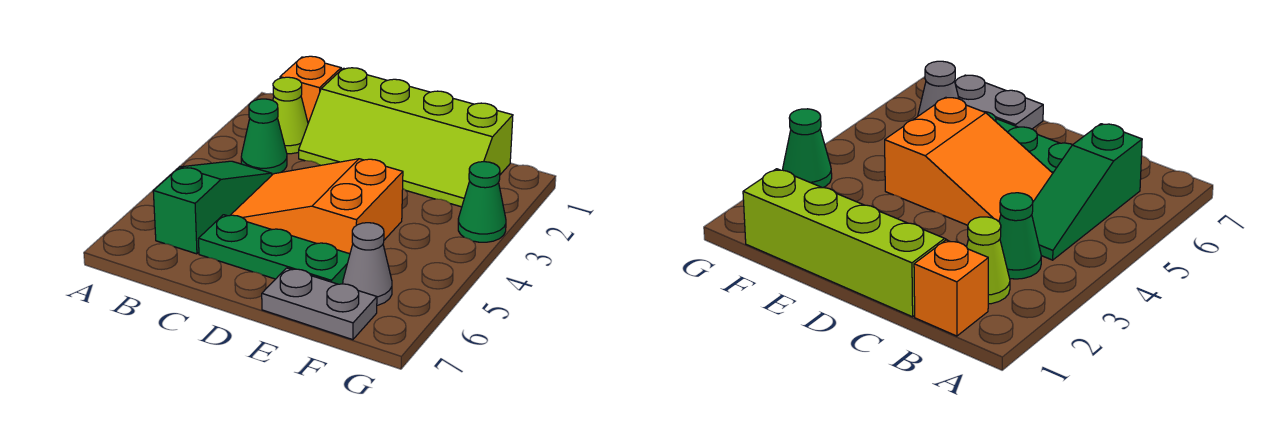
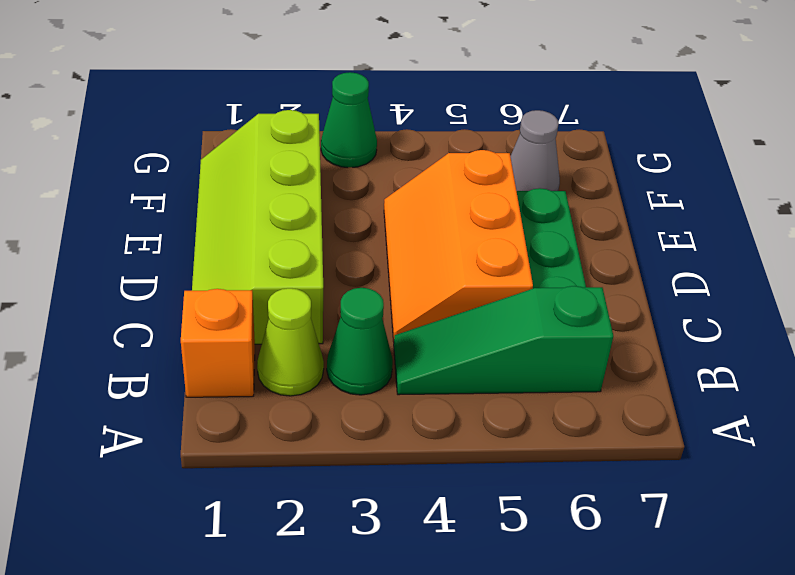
lime slope C1:F2 level 1 top 1 -> lime slope C1:F2 level 1 top 2
orange slope C4:E5 level 1 top E -> orange slope C4:E5 level 1 top 5
grey plate E7:F7 level 1 -> none

